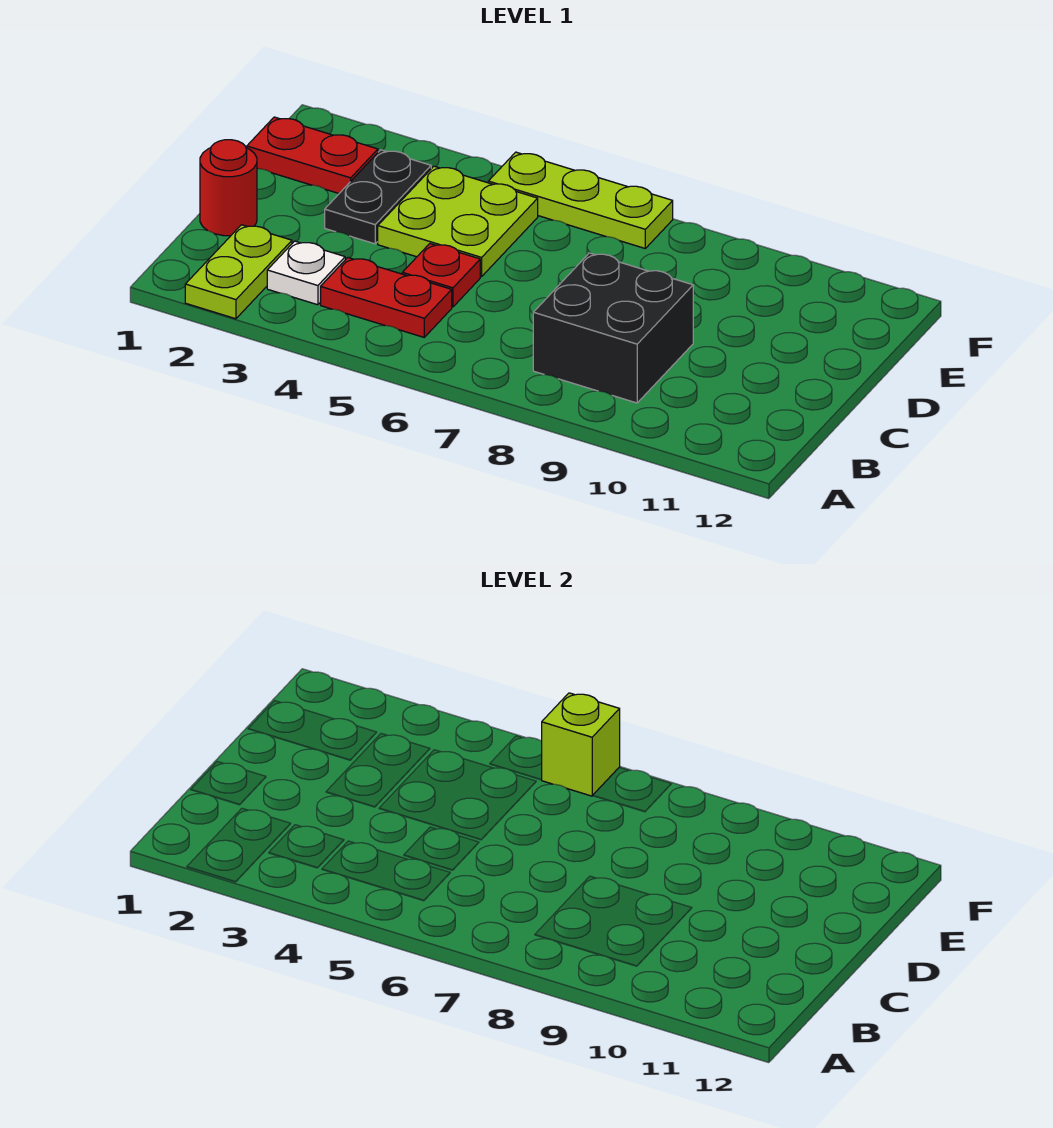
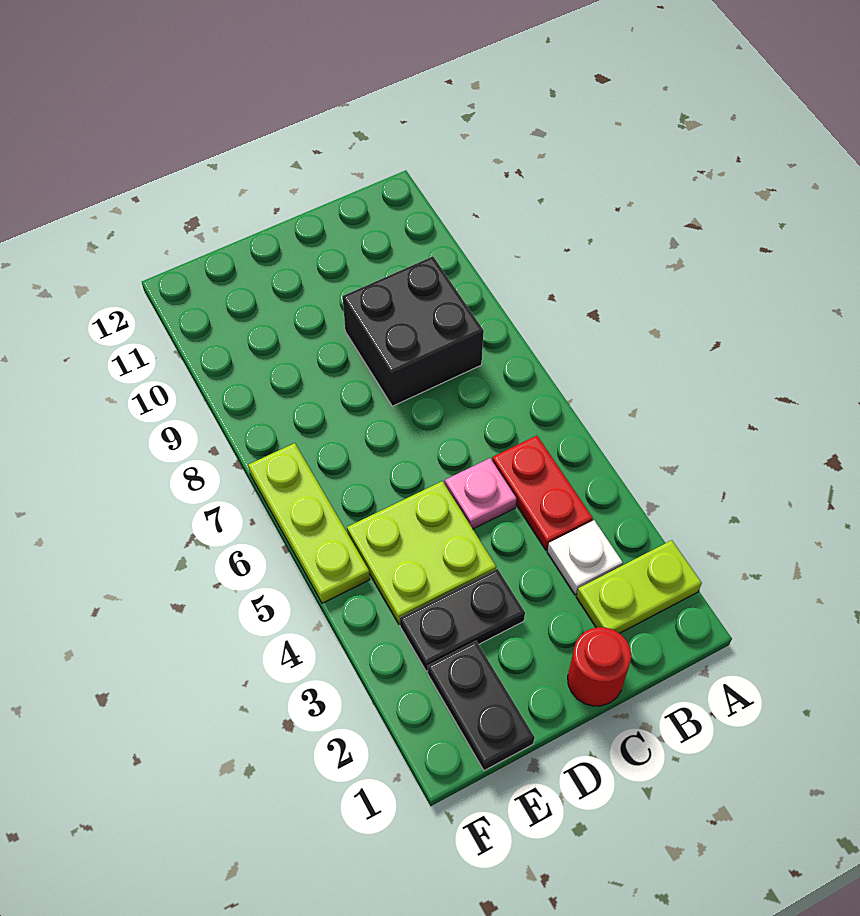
red plate C5 level 1 -> pink plate C5 level 1
red plate E1:E2 level 1 -> black plate E1:E2 level 1
lime brick F6 level 2 -> none

